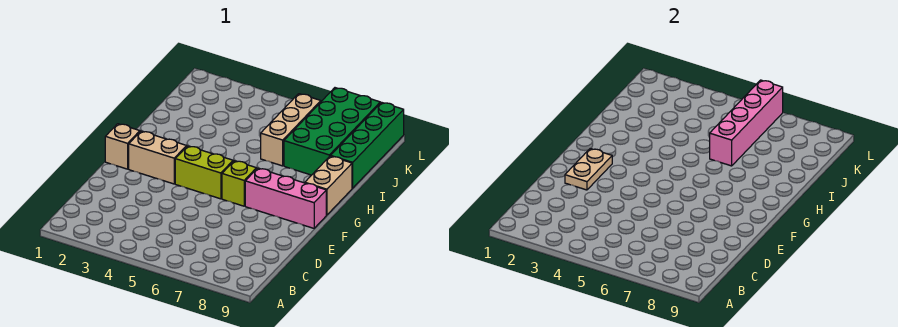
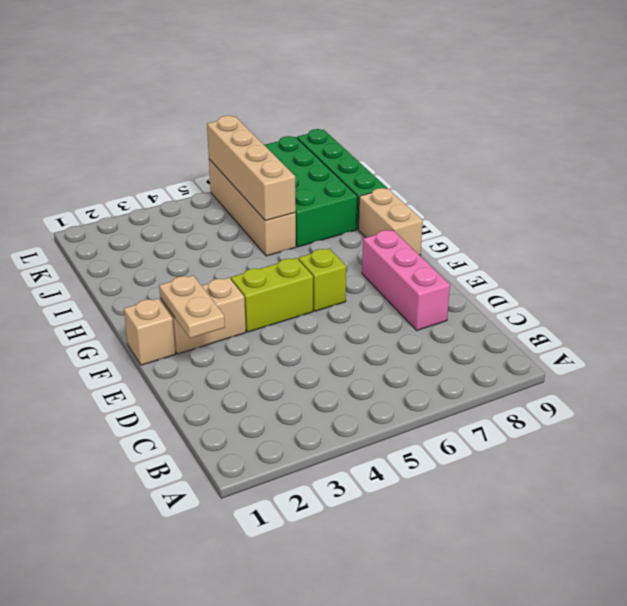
pink brick F7:F9 level 1 -> pink brick D8:F8 level 1
tan brick I6:K6 level 1 -> tan brick I6:L6 level 1
pink brick I6:L6 level 2 -> tan brick I6:L6 level 2

